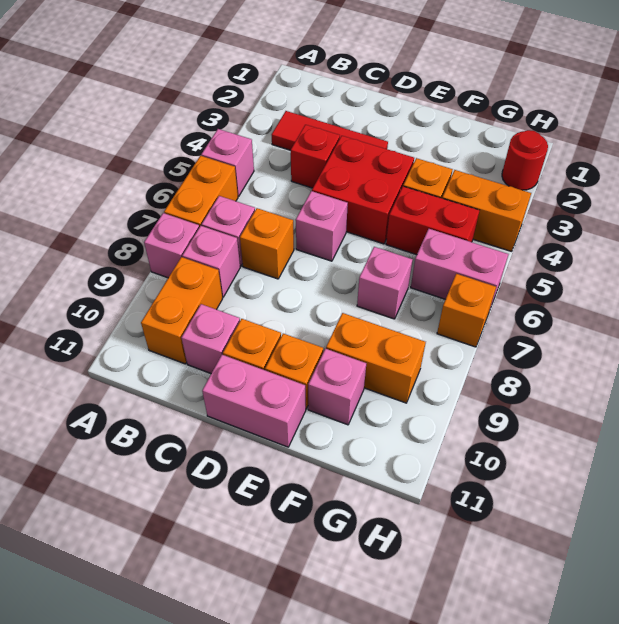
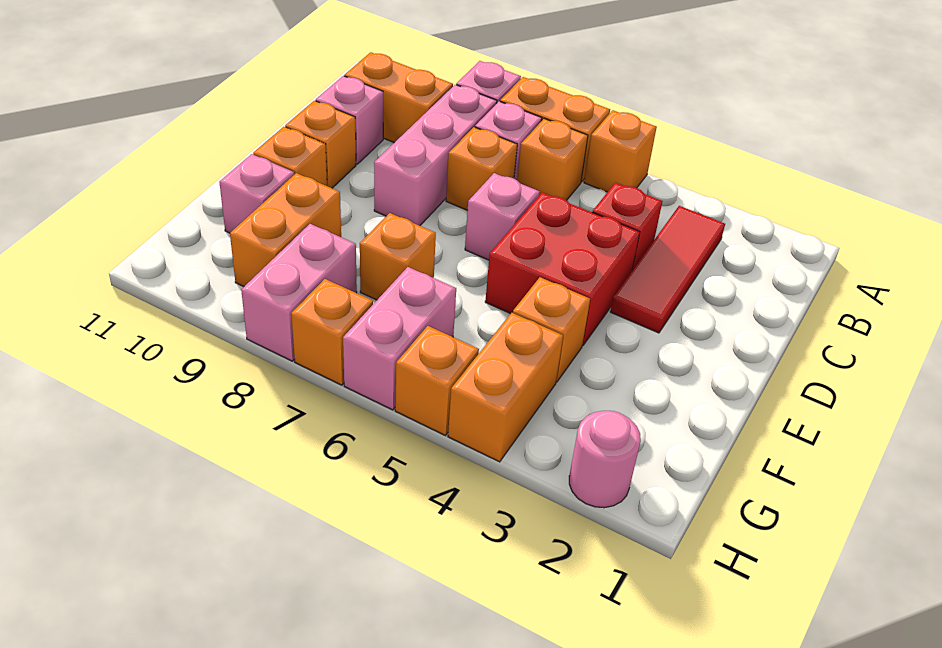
pink brick A5 level 1 -> orange brick A5 level 1
none -> orange brick B6 level 1
pink brick B8 level 1 -> pink brick B8:D8 level 1
pink brick D11:E11 level 1 -> pink brick G8:H8 level 1
red brick F5:G5 level 1 -> none
pink brick F7 level 1 -> orange brick F7 level 1
red round brick H2 level 1 -> pink round brick H2 level 1
none -> orange brick H5 level 1

